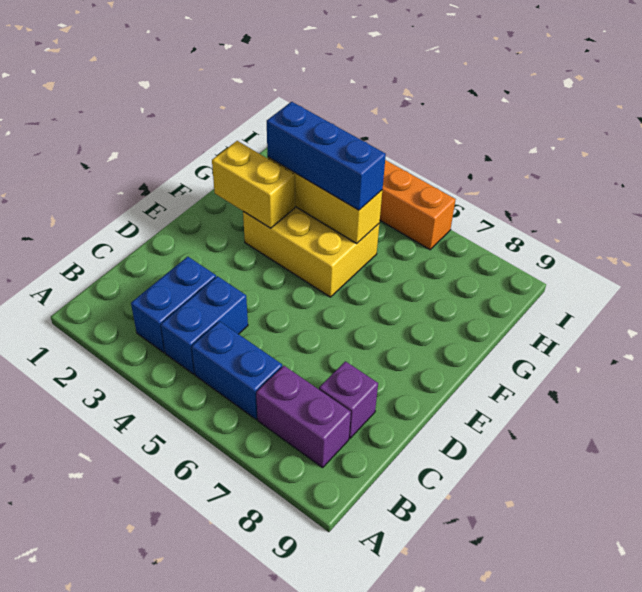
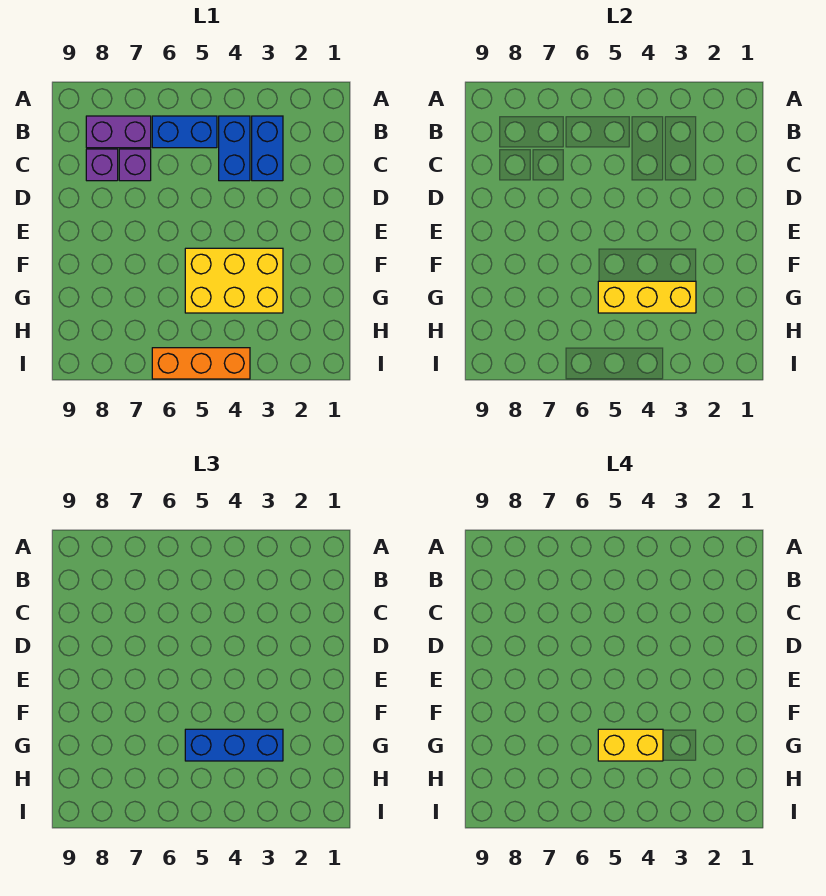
none -> purple brick C7 level 1
yellow brick F2:F3 level 2 -> yellow brick G4:G5 level 4

